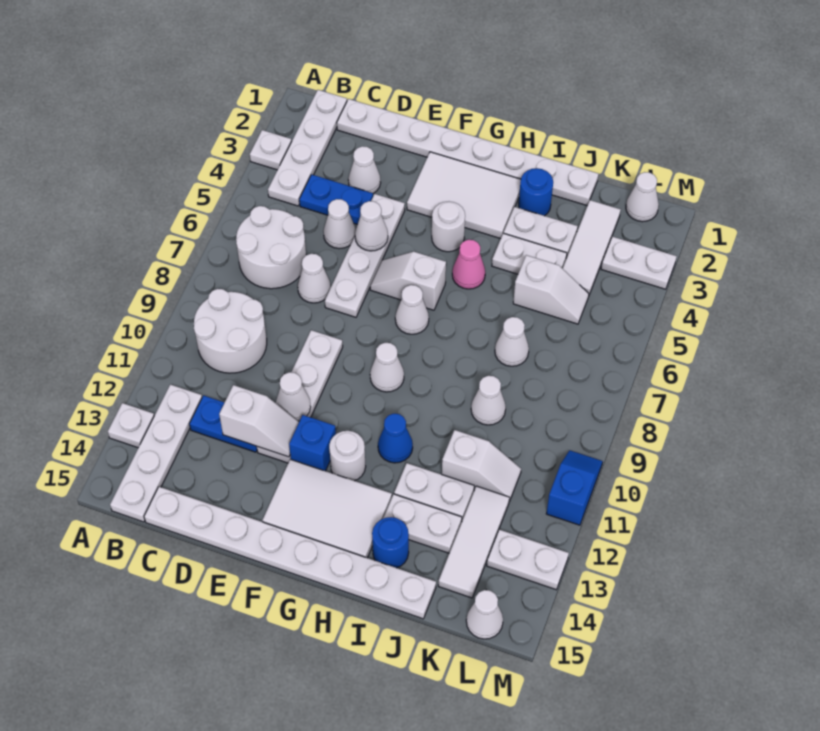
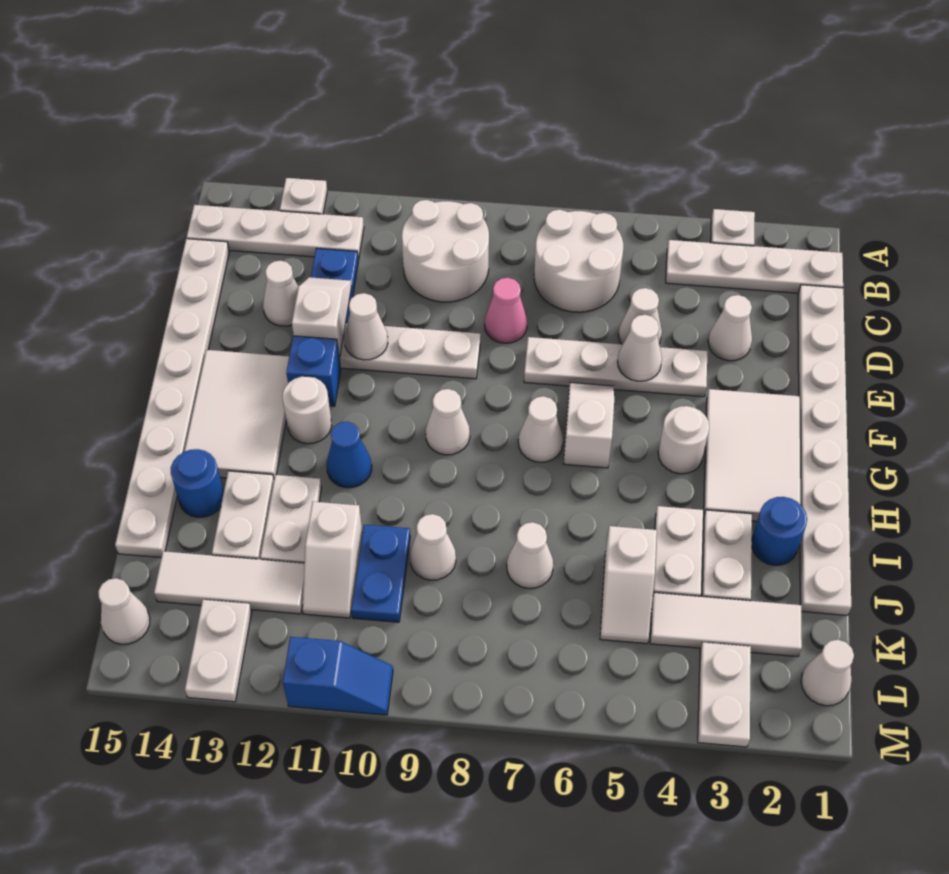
blue plate C4:D4 level 1 -> blue plate J10:K10 level 1
white cone D7 level 1 -> white cone D13 level 1
white slope D12:E12 level 2 top D -> white slope D12:E12 level 2 top E
pink cone H5 level 1 -> pink cone D8 level 1

